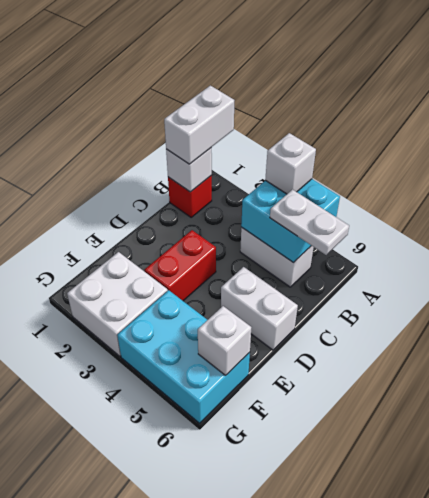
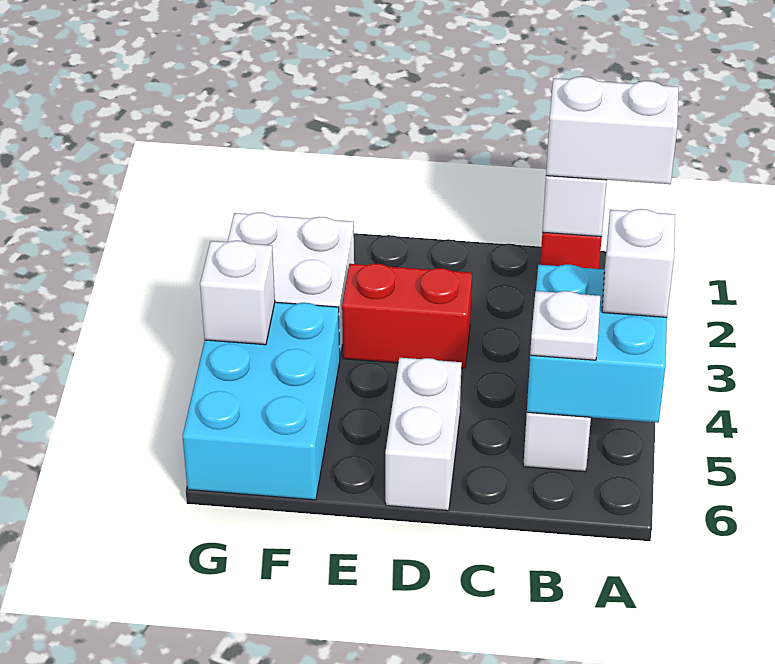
white plate B5:B6 level 3 -> white plate B5 level 3
white brick F6 level 2 -> white brick G4 level 2

